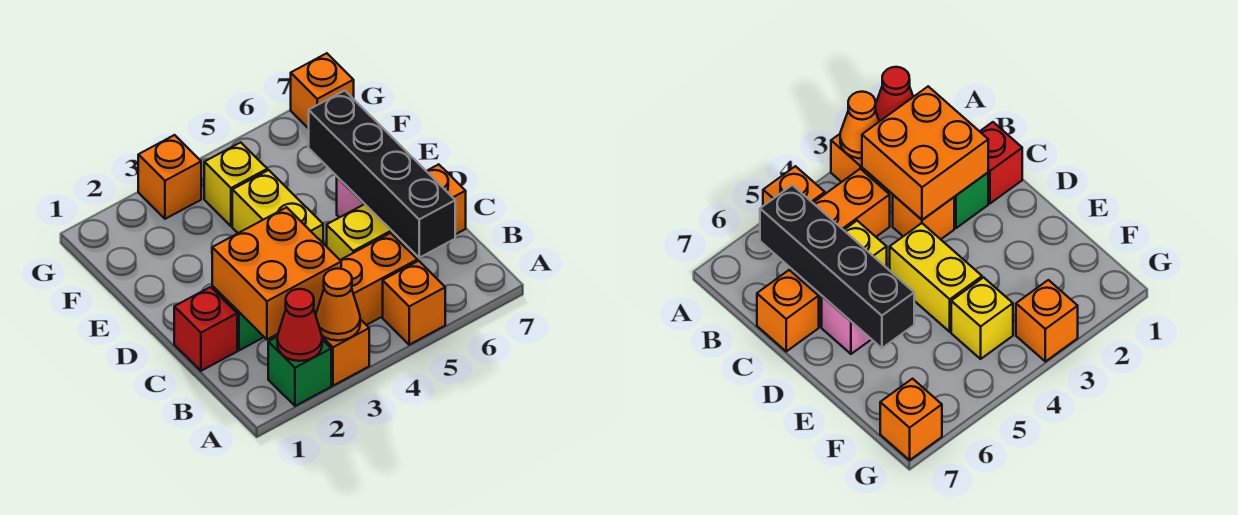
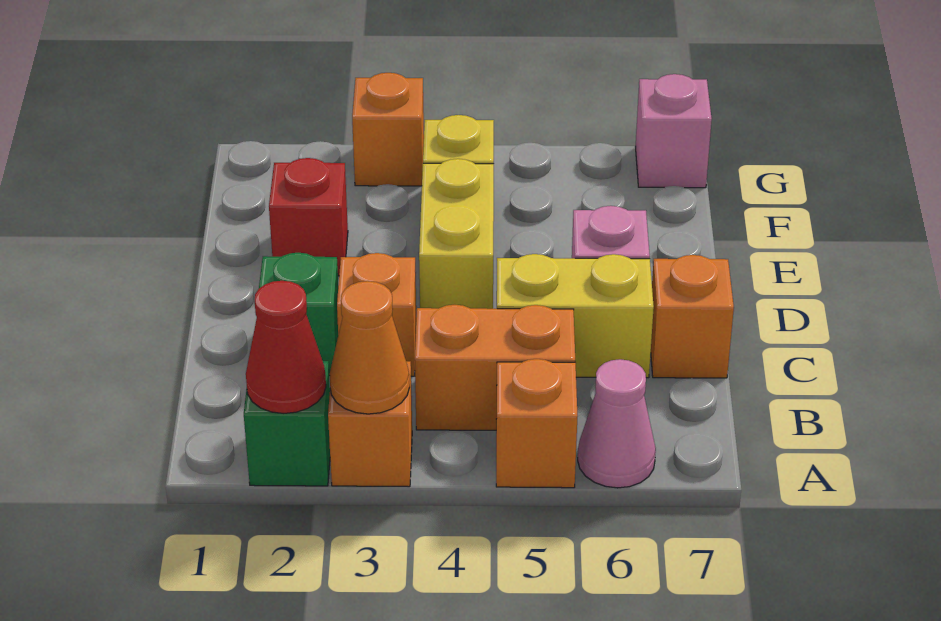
none -> pink cone A6 level 1
orange brick B2:C3 level 2 -> none
black brick B6:E6 level 2 -> none
red brick C1 level 1 -> red brick E2 level 1
orange brick G7 level 1 -> pink brick G7 level 1

